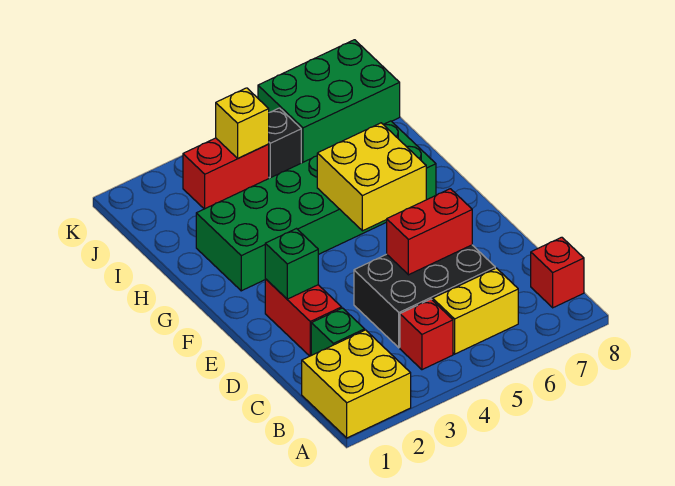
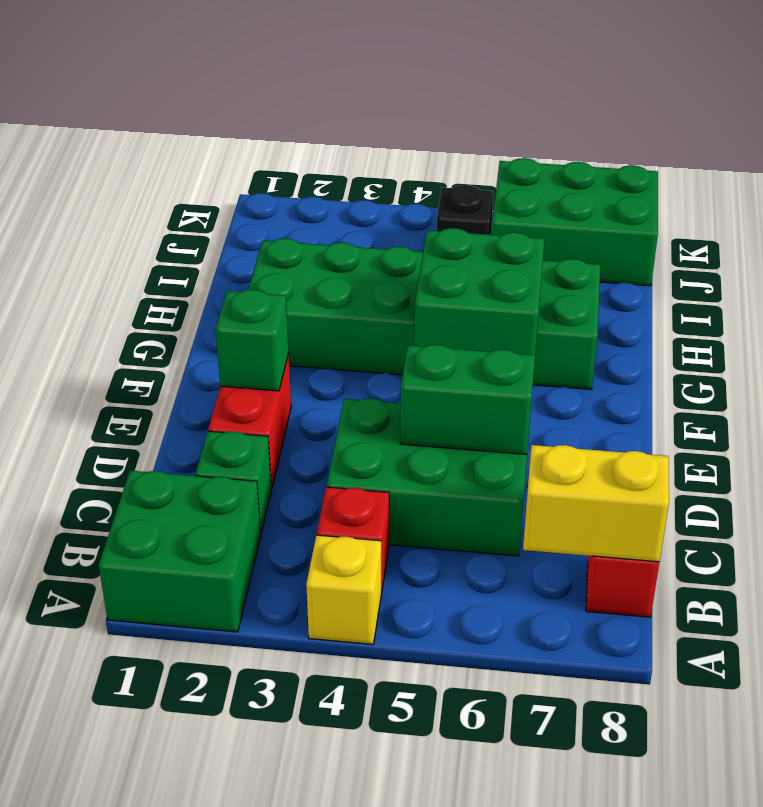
yellow brick A1:B2 level 1 -> green brick A1:B2 level 1
yellow brick B5:B6 level 1 -> yellow brick B7:B8 level 2
black brick C4:D6 level 1 -> green brick C4:D6 level 1
red brick D5:D6 level 2 -> green brick D5:D6 level 2
yellow brick F5:G6 level 2 -> green brick F5:G6 level 2
red brick J3:J4 level 1 -> none
yellow brick J4 level 2 -> yellow brick A4 level 1

